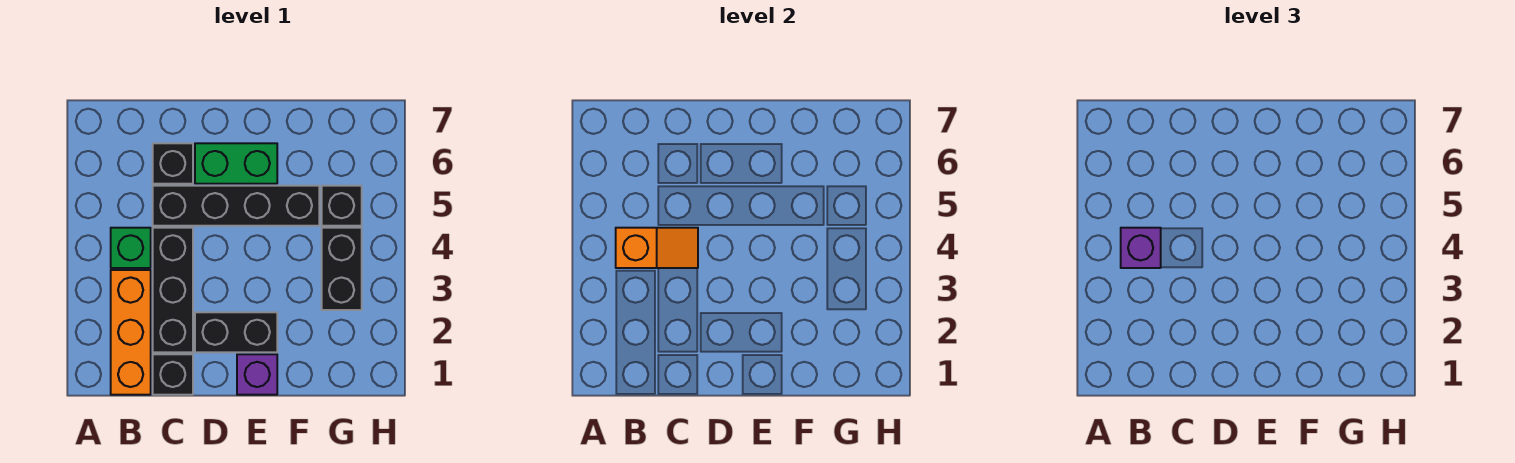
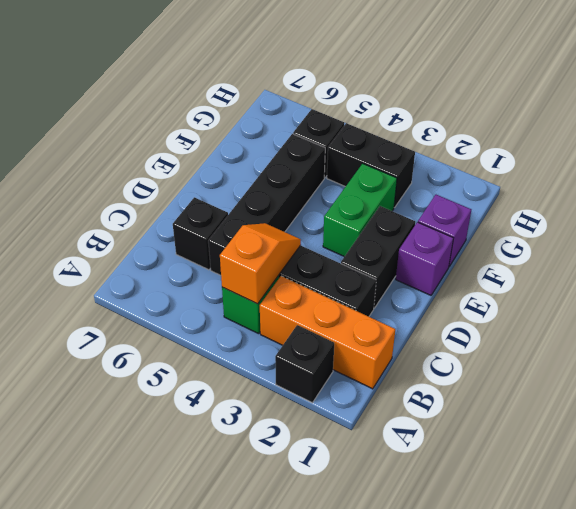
purple brick B4 level 3 -> purple brick F1 level 1
black brick C1 level 1 -> black brick A2 level 1
green brick D6:E6 level 1 -> green brick E3:F3 level 1

